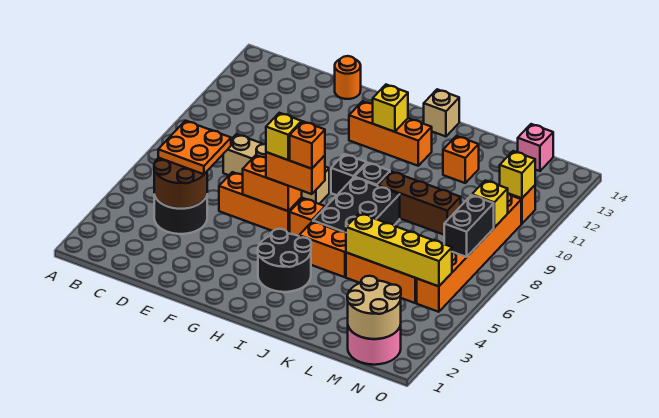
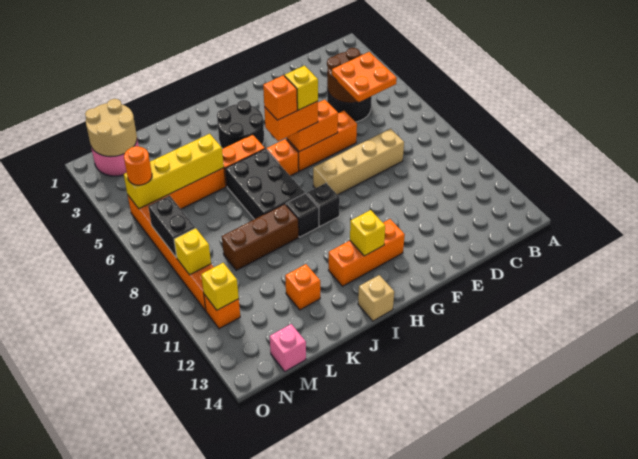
orange round brick E14 level 1 -> orange round brick N5 level 3

